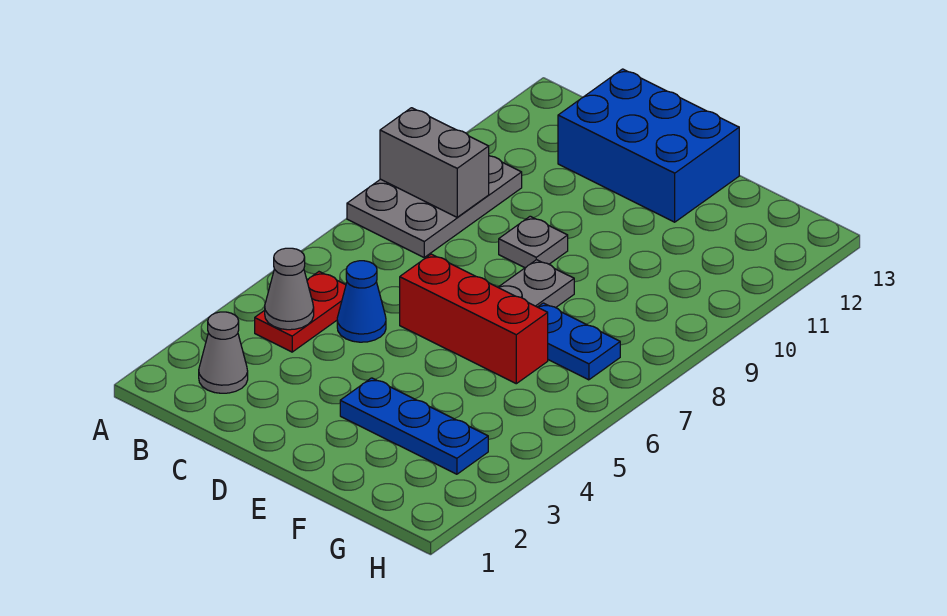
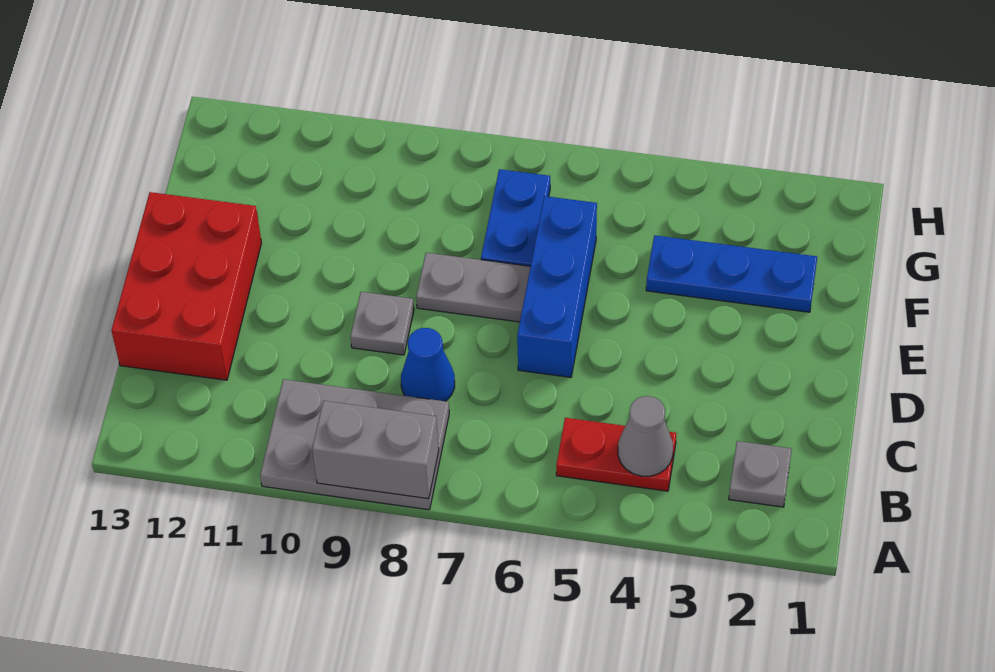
grey brick A9:B9 level 2 -> grey brick A8:A9 level 2
grey cone B2 level 1 -> grey plate B2 level 1
blue cone C5 level 1 -> blue cone C8 level 1
blue brick C12:E13 level 1 -> red brick C12:E13 level 1
red brick D6:F6 level 1 -> blue brick D6:F6 level 1
blue plate E3:G3 level 1 -> blue plate F2:F4 level 1

